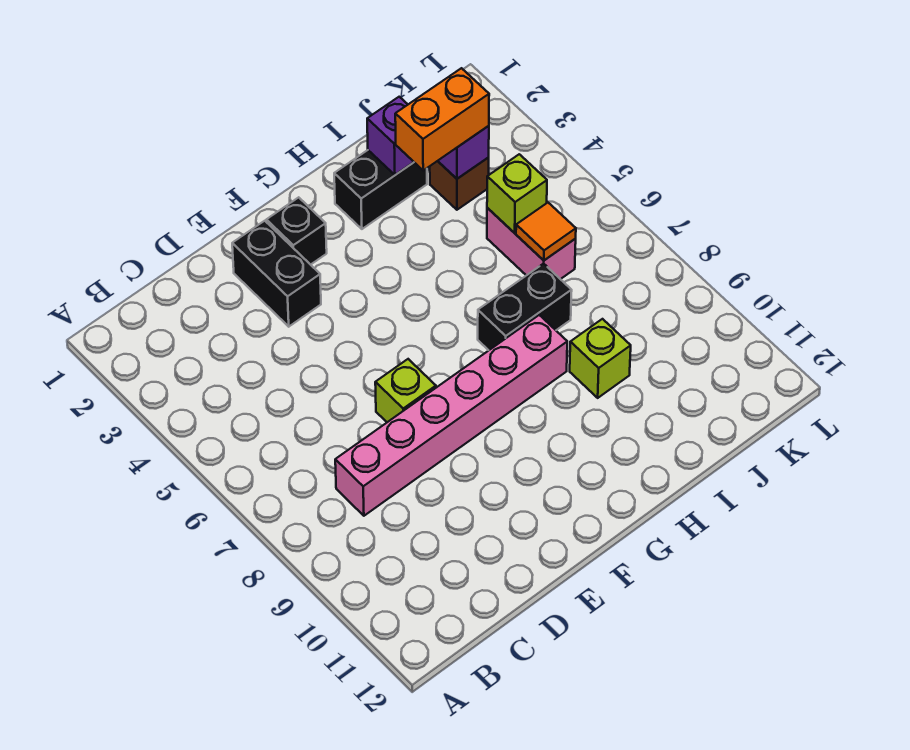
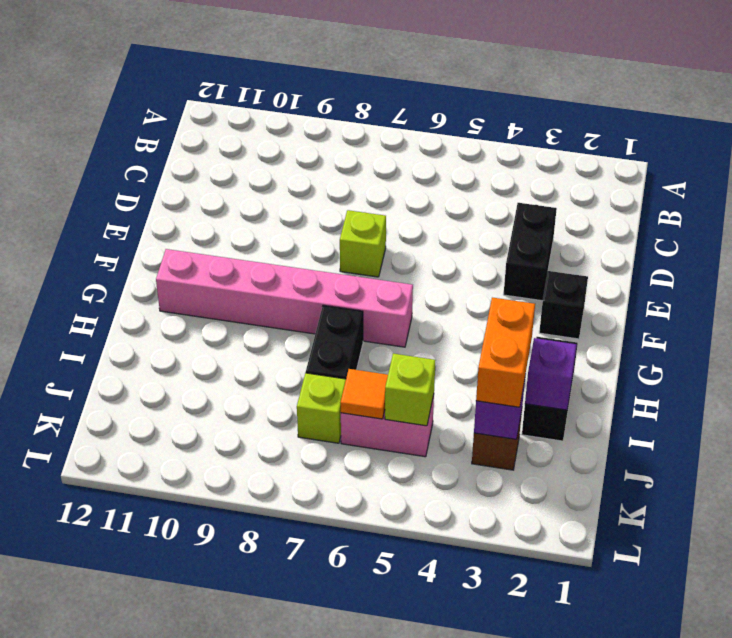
pink brick C8:H8 level 1 -> pink brick G6:G11 level 1
black brick E2:E3 level 1 -> black brick D3:E3 level 1
lime brick I9 level 1 -> lime brick J7 level 1

